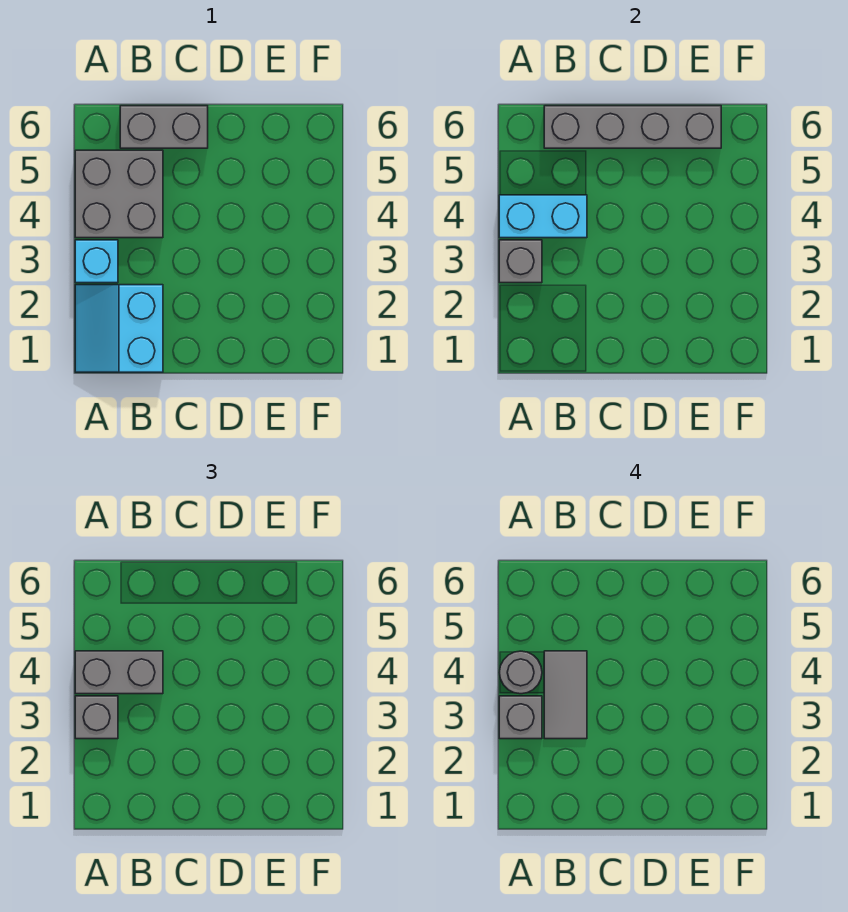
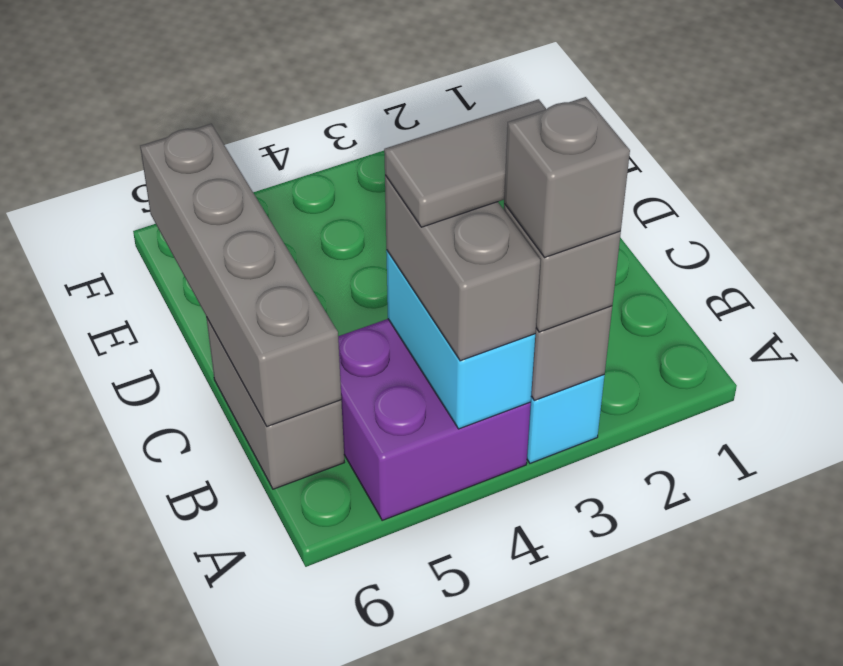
cyan slope A1:B2 level 1 top B -> none
grey brick A4:B5 level 1 -> purple brick A4:B5 level 1
grey round brick A4 level 4 -> none

